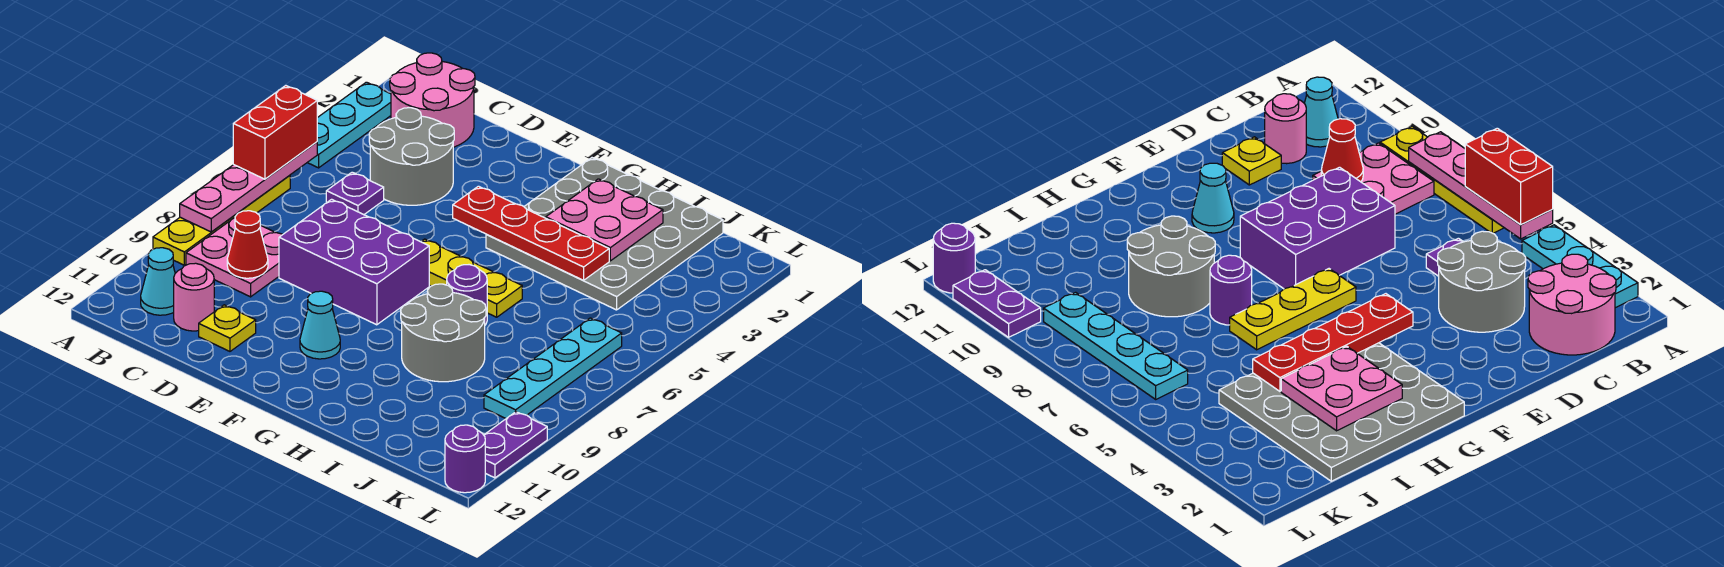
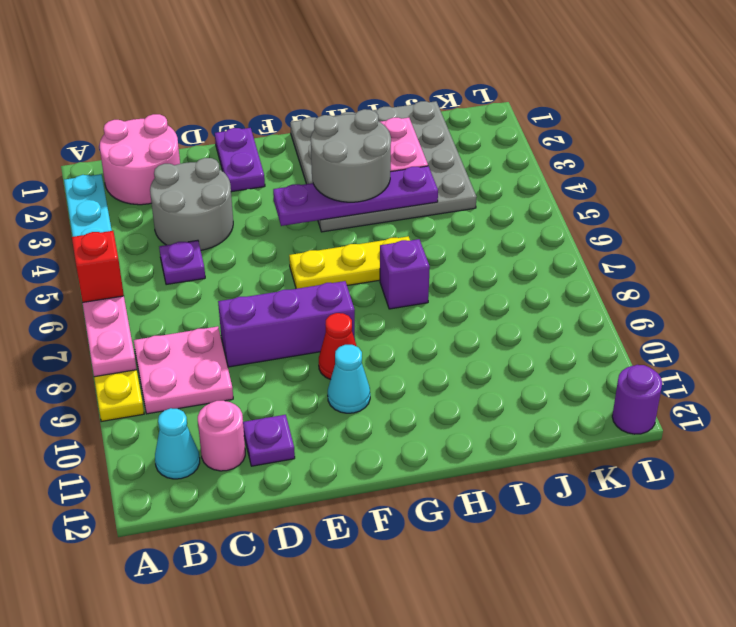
red brick A5:A6 level 3 -> red brick A6 level 3
red cone C9 level 2 -> red cone F9 level 1
purple brick D7:F8 level 1 -> purple brick D8:F8 level 1
yellow plate D11 level 1 -> purple plate D11 level 1
red plate F4:I4 level 2 -> purple plate F4:I4 level 2
purple round brick H7 level 1 -> purple brick H7 level 1
grey round brick H8:I9 level 1 -> grey round brick G3:H4 level 3
cyan plate K6:K9 level 1 -> none
purple plate L10:L11 level 1 -> purple plate E1:E2 level 1

